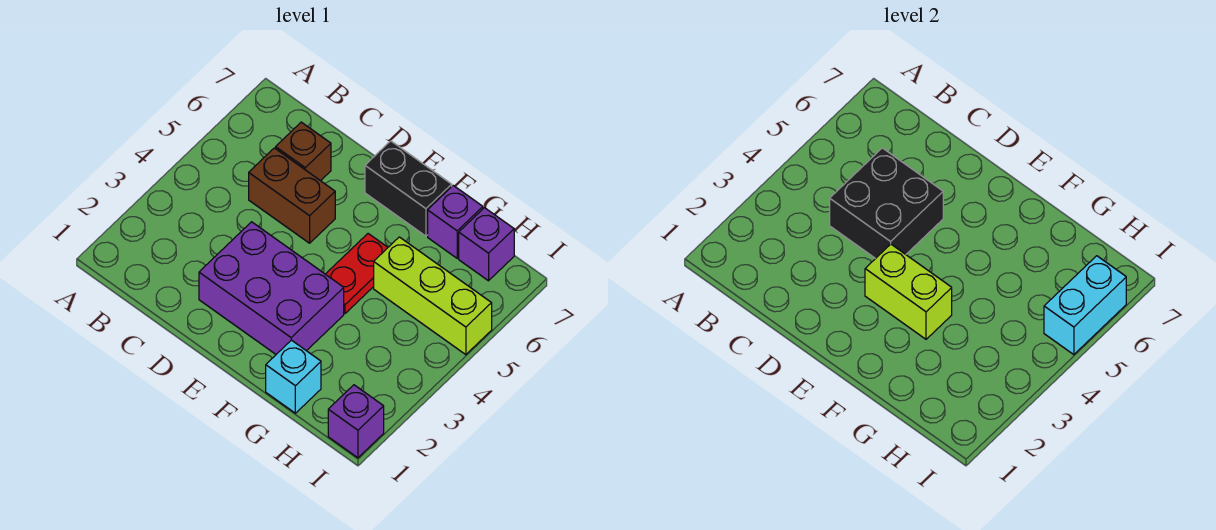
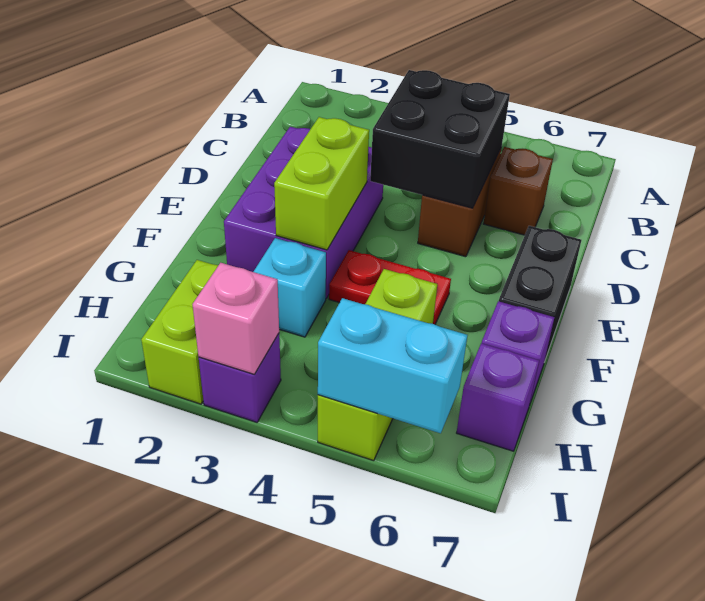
cyan brick G1 level 1 -> cyan brick G3 level 1
none -> lime brick H2:I2 level 1
purple brick I1 level 1 -> purple brick I3 level 1
none -> pink brick I3 level 2

